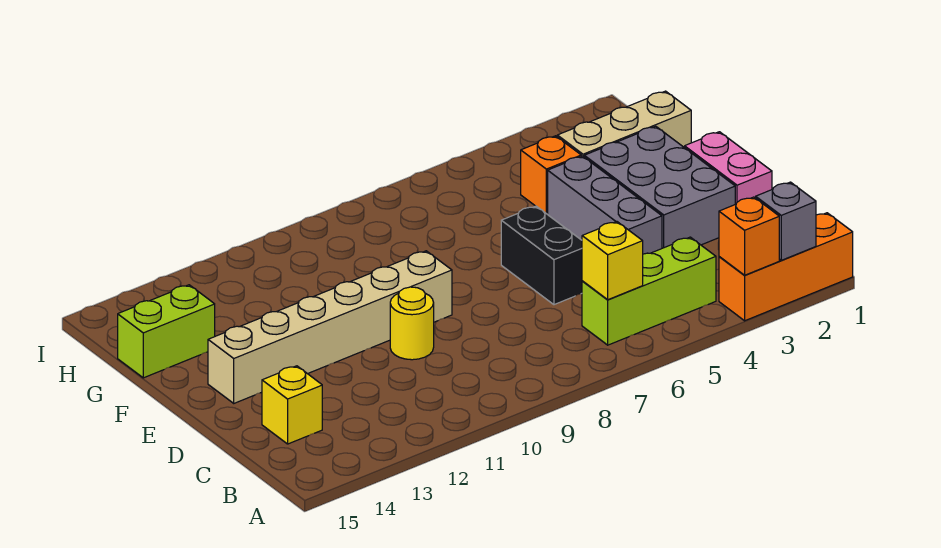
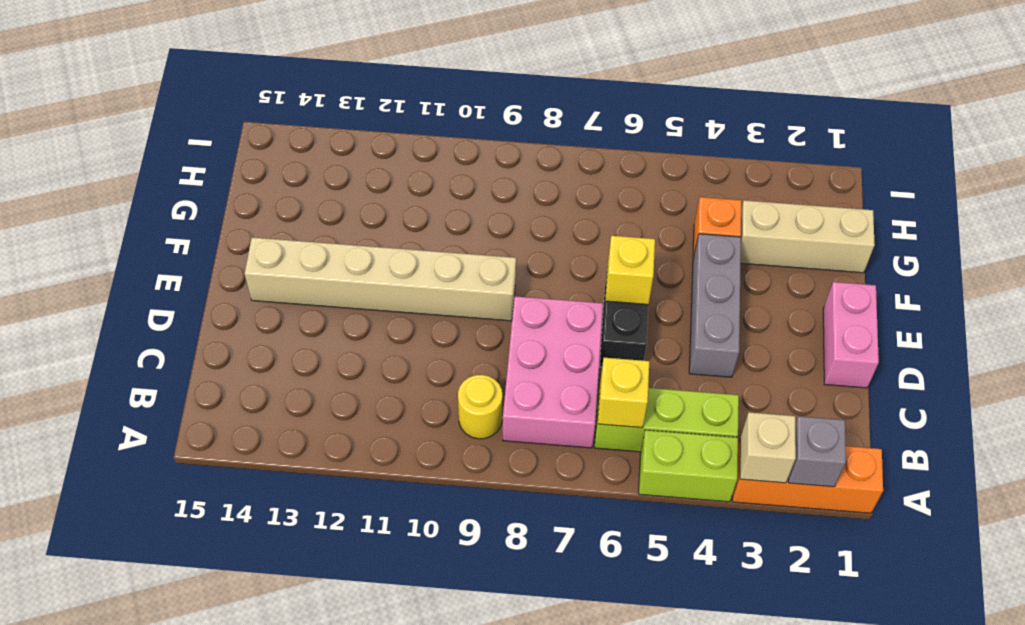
orange brick A3 level 2 -> tan brick A3 level 2
none -> pink brick B7:D8 level 1
yellow brick C14 level 1 -> yellow brick E6 level 2
grey brick D2:F3 level 1 -> none
yellow round brick D10 level 1 -> yellow round brick B9 level 1
lime brick G14:G15 level 1 -> lime brick A4:A5 level 1

